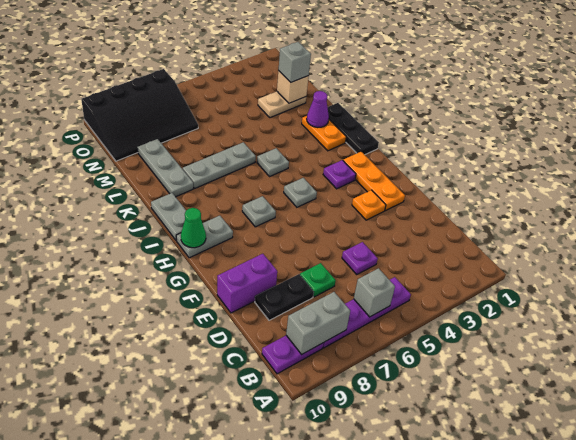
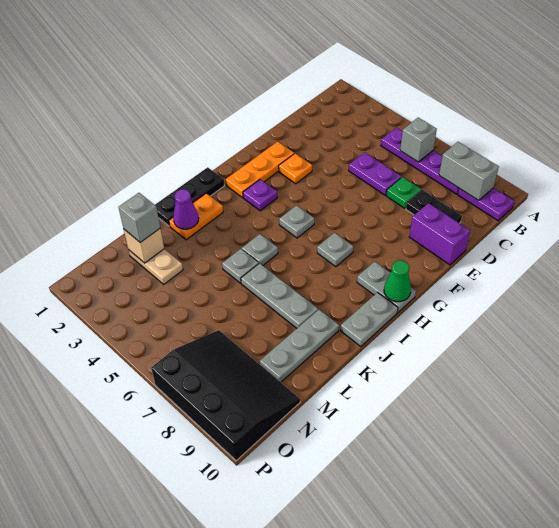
purple plate D5 level 1 -> purple plate D5:D6 level 1
none -> grey plate K5 level 1

